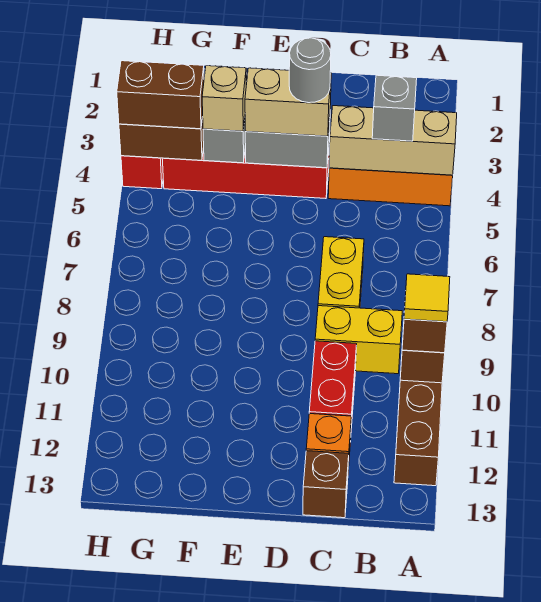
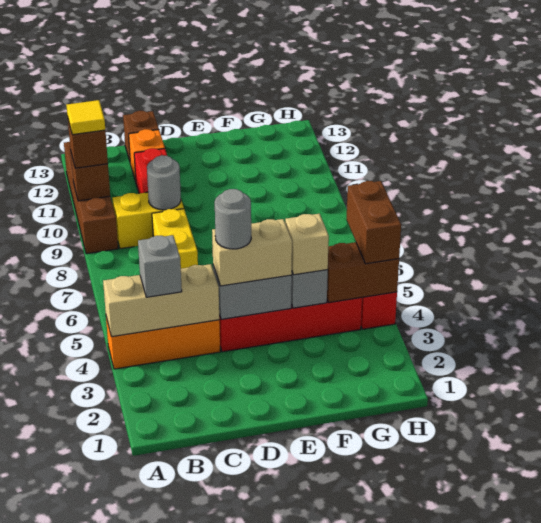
none -> grey round brick C9 level 2
brown brick G4:H4 level 3 -> brown brick H4:H5 level 3

